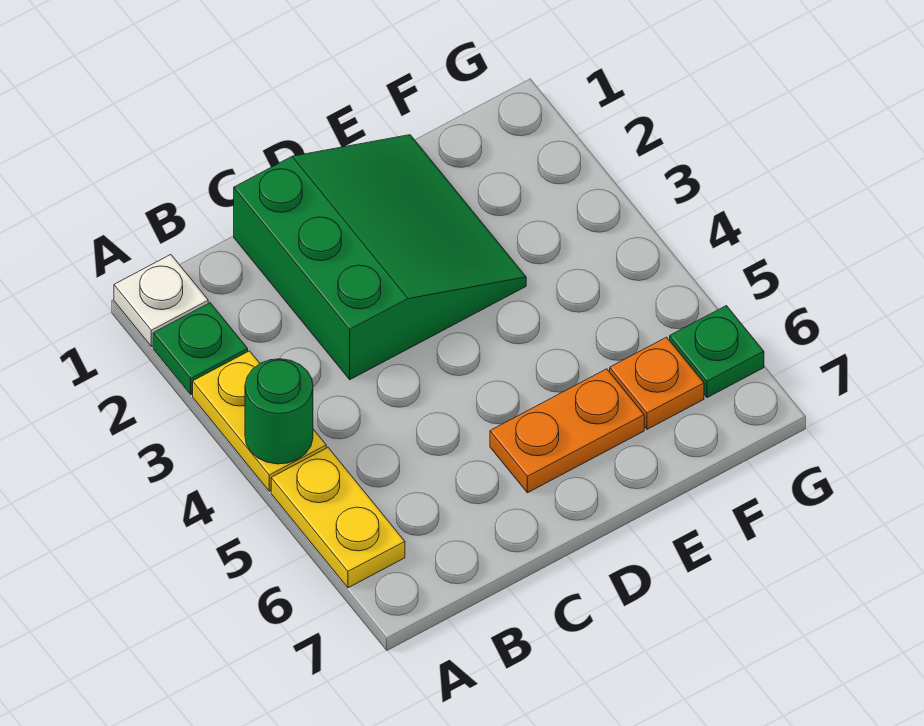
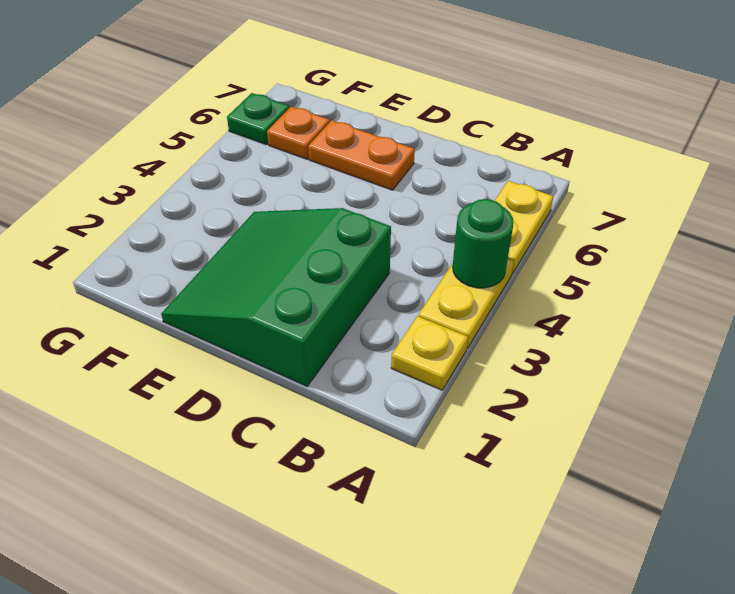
white plate A1 level 1 -> none
green plate A2 level 1 -> yellow plate A2 level 1

